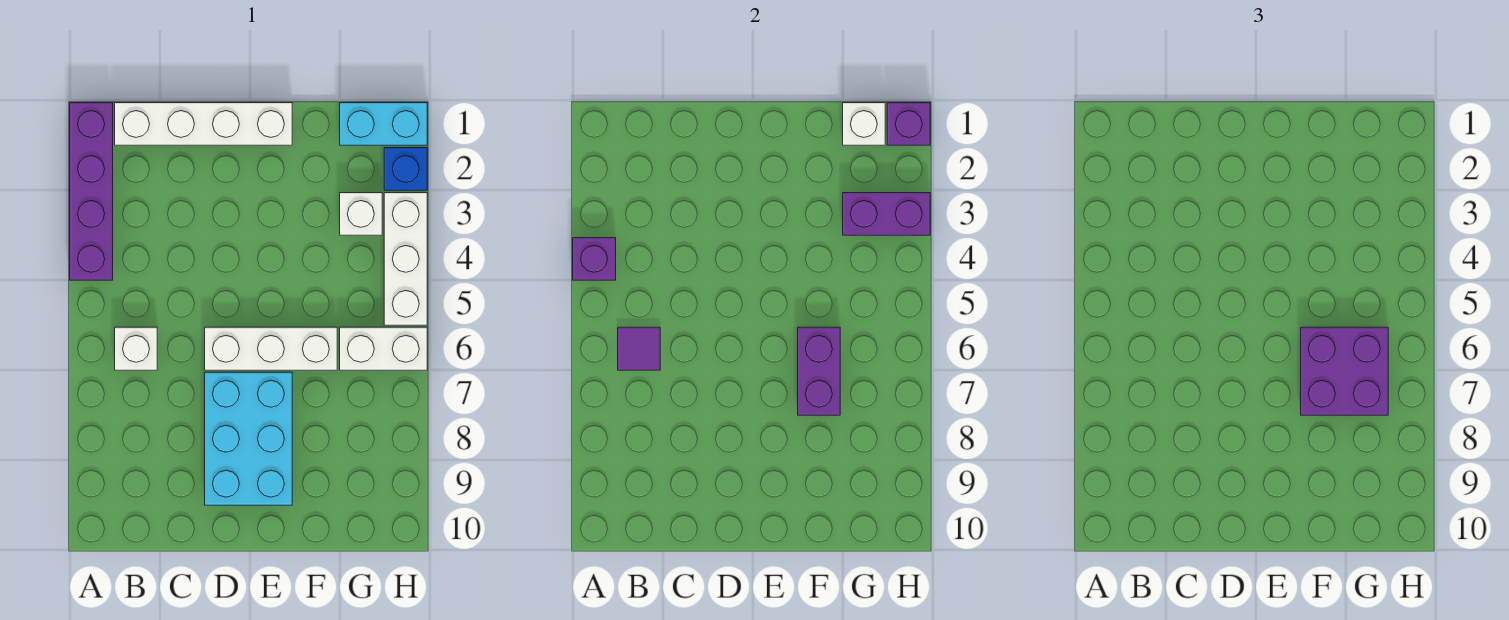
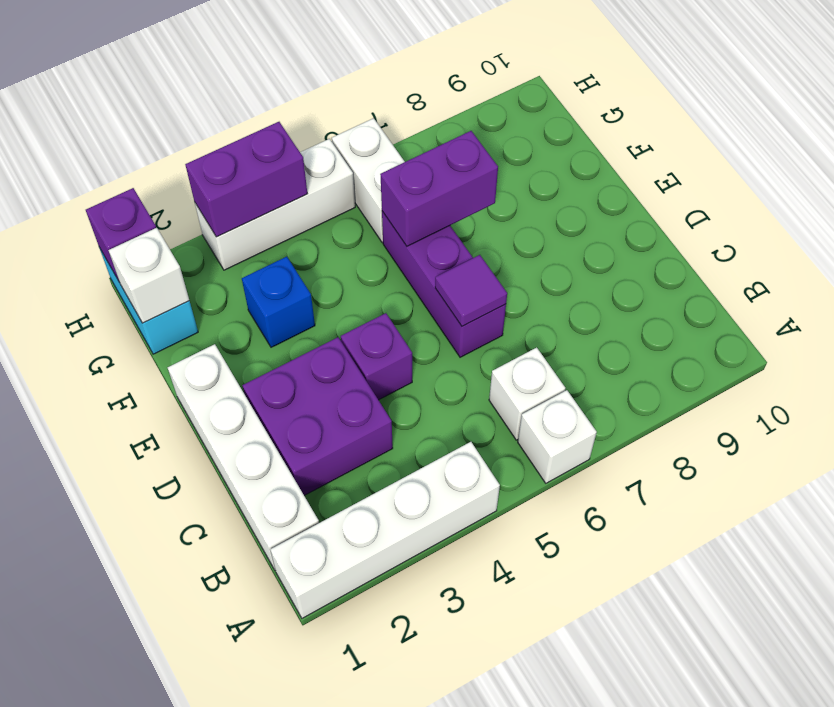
purple brick A1:A4 level 1 -> white brick A1:A4 level 1
purple brick A4 level 2 -> purple brick D4 level 1
purple tile B6 level 2 -> purple tile D6 level 2
white brick D6:F6 level 1 -> purple brick D6:F6 level 1
cyan brick D7:E9 level 1 -> none
purple brick F6:G7 level 3 -> purple brick C2:D3 level 1
white brick G3 level 1 -> white brick A6 level 1
purple brick G3:H3 level 2 -> purple brick H3:H4 level 2
blue brick H2 level 1 -> blue brick F3 level 1

